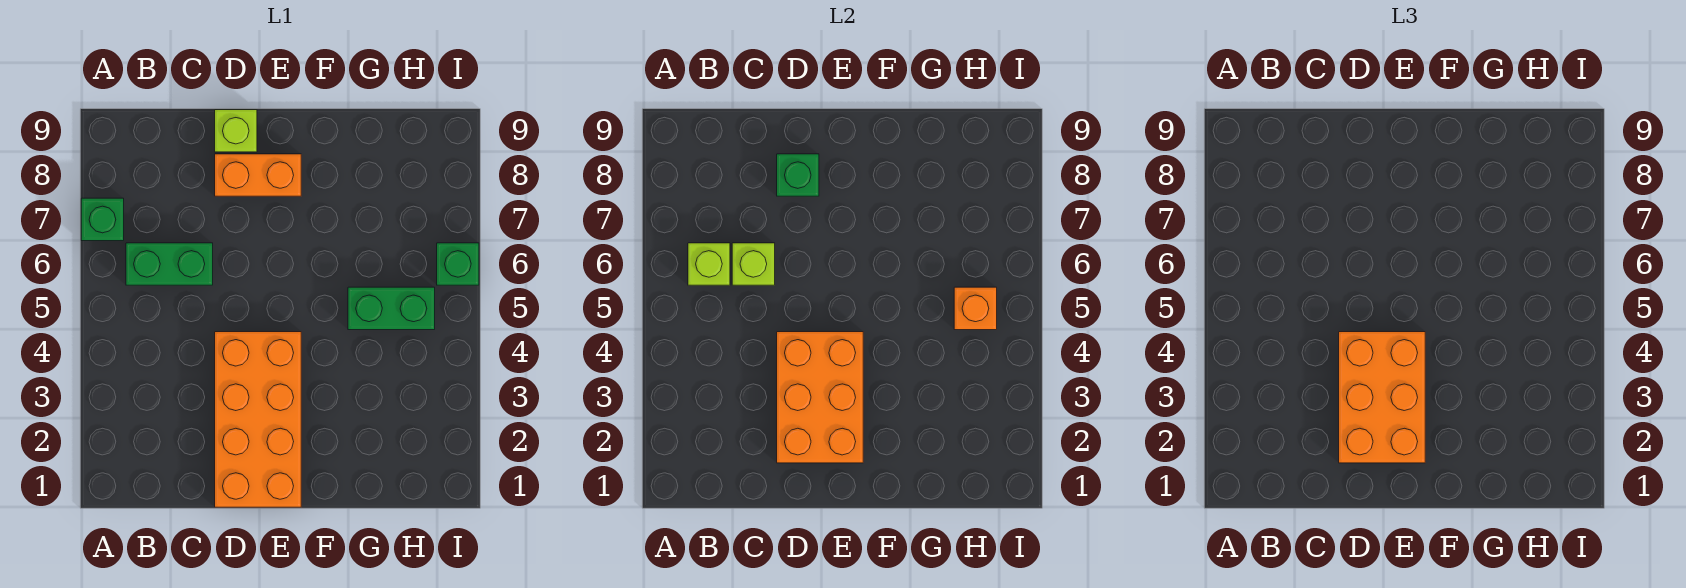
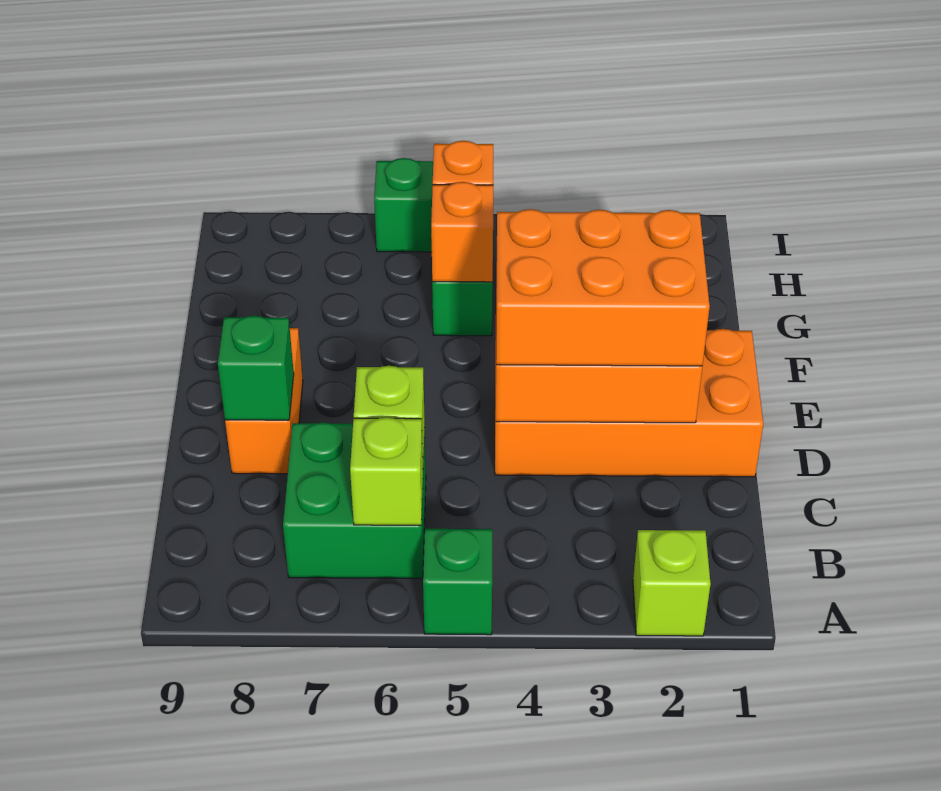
green brick A7 level 1 -> green brick A5 level 1
green brick B6:C6 level 1 -> green brick B6:C7 level 1
lime brick D9 level 1 -> lime brick A2 level 1
none -> orange brick G5 level 2

